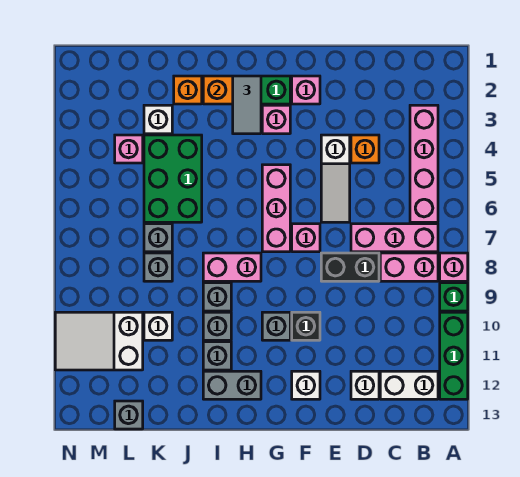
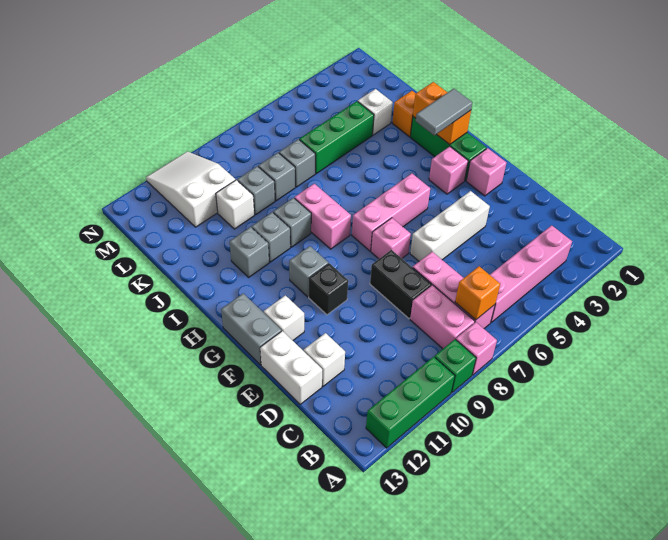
white brick B12:C12 level 1 -> white brick D13:E13 level 1
orange brick D4 level 1 -> orange brick B7 level 2
white slope E4:E6 level 1 top 4 -> white brick E4:E6 level 1
grey brick H12:I12 level 1 -> grey brick F13:G13 level 1
green brick J4:K6 level 1 -> green brick K4:K6 level 1
pink brick L4 level 1 -> none
grey brick L13 level 1 -> grey brick K9 level 1

